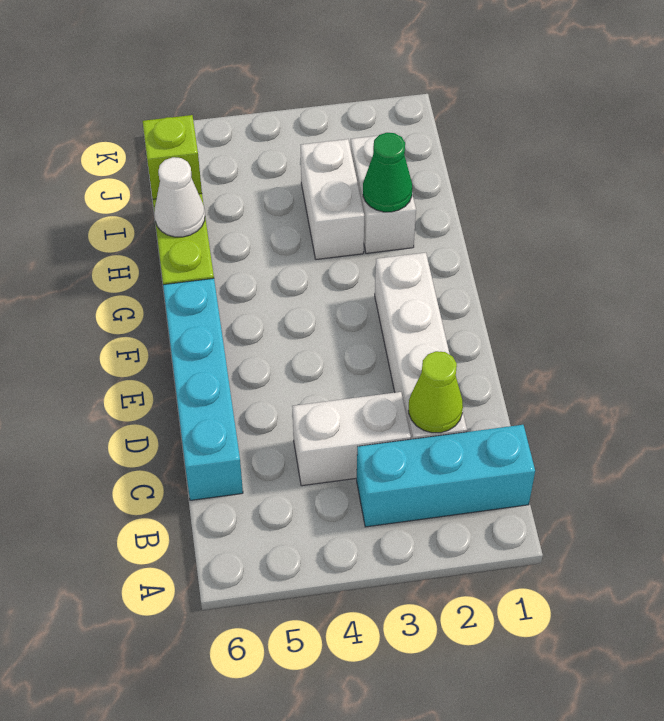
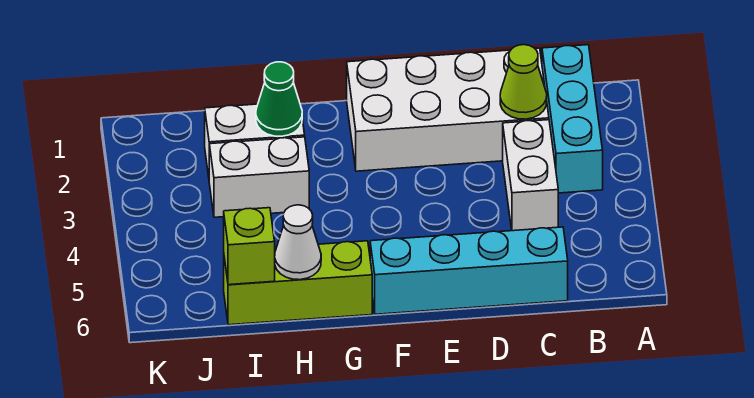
white brick C2:F2 level 1 -> white brick C1:F2 level 1

